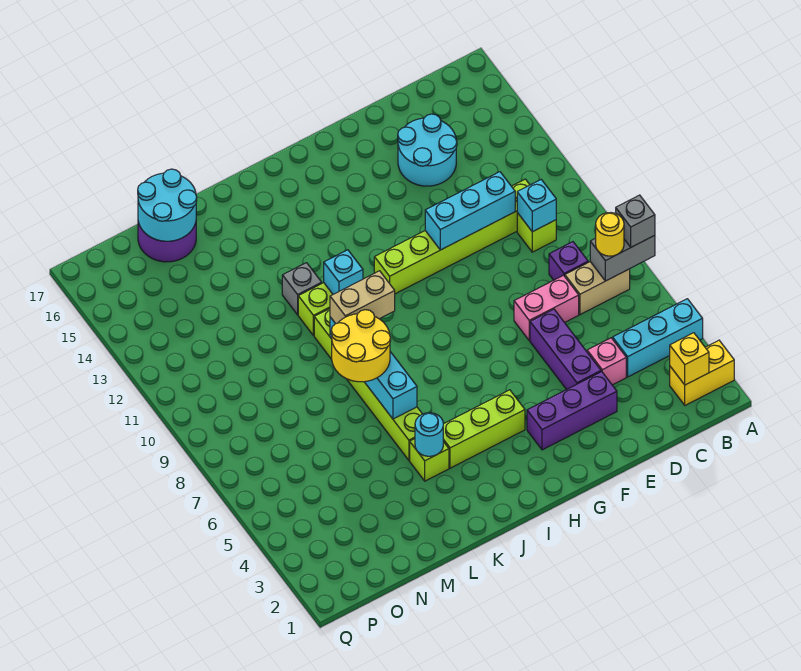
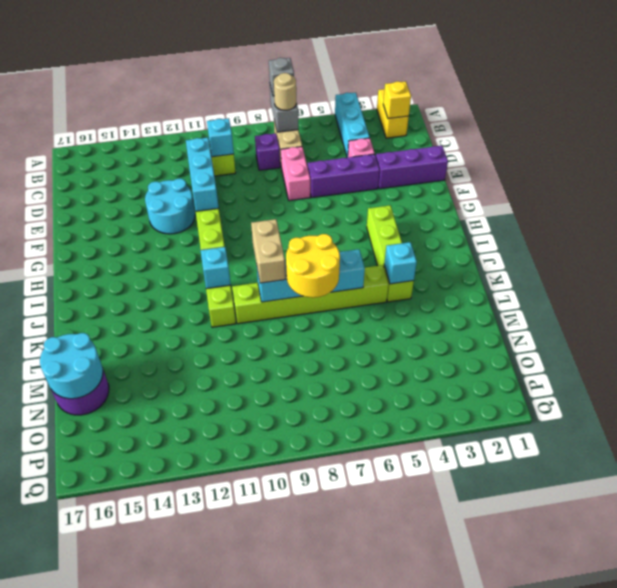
yellow round brick B7 level 3 -> tan round brick B7 level 3
cyan round brick D14:E15 level 1 -> cyan round brick E12:F13 level 1
purple brick E3:G3 level 1 -> purple brick E1:E3 level 1
cyan round brick K4 level 2 -> cyan brick K4 level 2
grey brick K12 level 1 -> none

